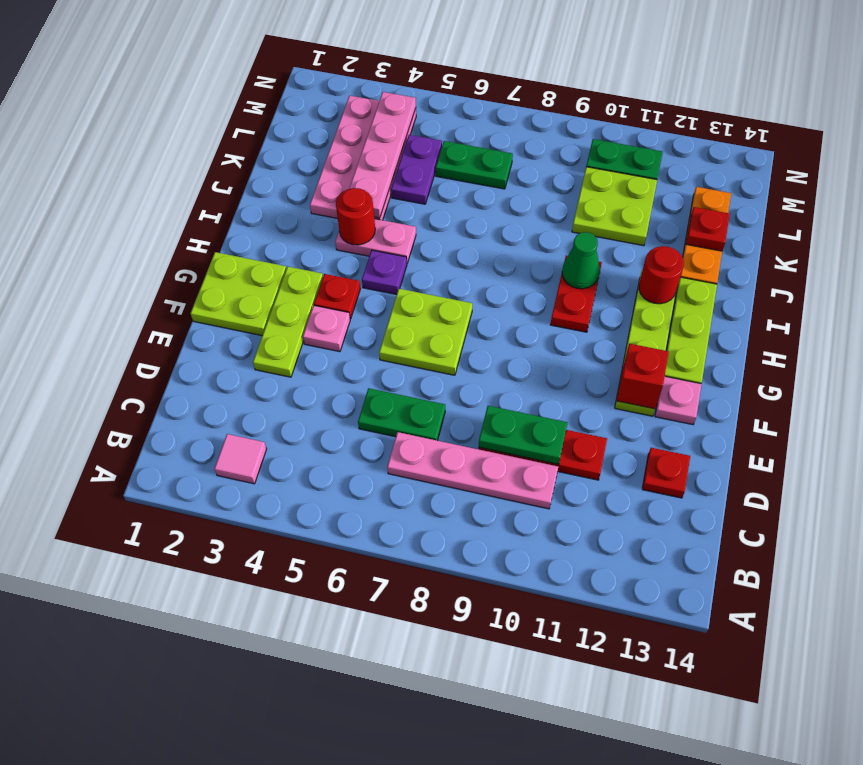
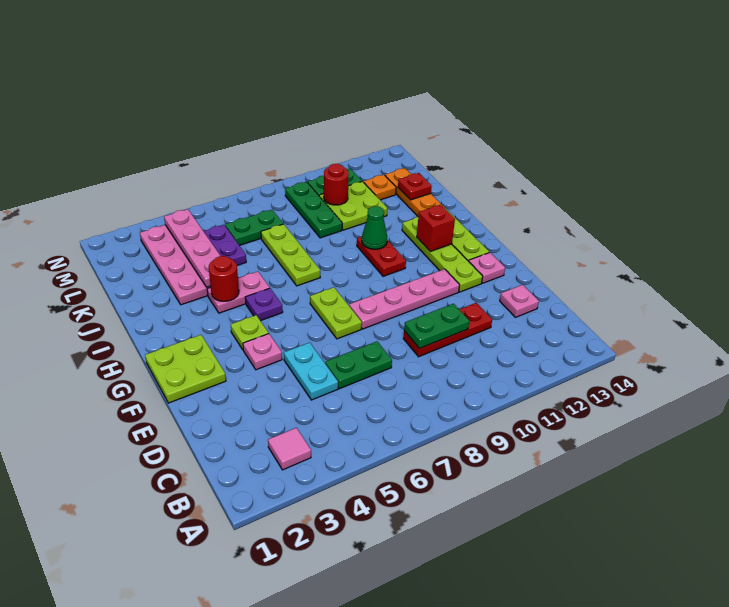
pink plate C7:C10 level 1 -> pink plate F8:F11 level 1
none -> cyan plate D5:E5 level 1
red plate D13 level 1 -> pink plate D13 level 1
lime plate E3:G3 level 1 -> lime plate I7:K7 level 1
lime plate F6:G7 level 1 -> lime plate F7:G7 level 1
red brick F12 level 2 -> red brick H12 level 2
red plate G4 level 1 -> lime plate G4 level 1
red round brick I12 level 2 -> red round brick L10 level 2
none -> green plate K9:M9 level 1
none -> orange plate L12 level 1

